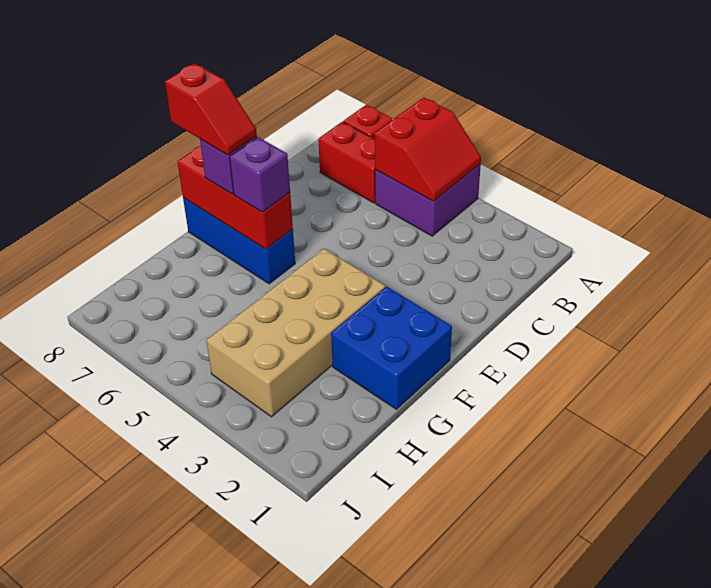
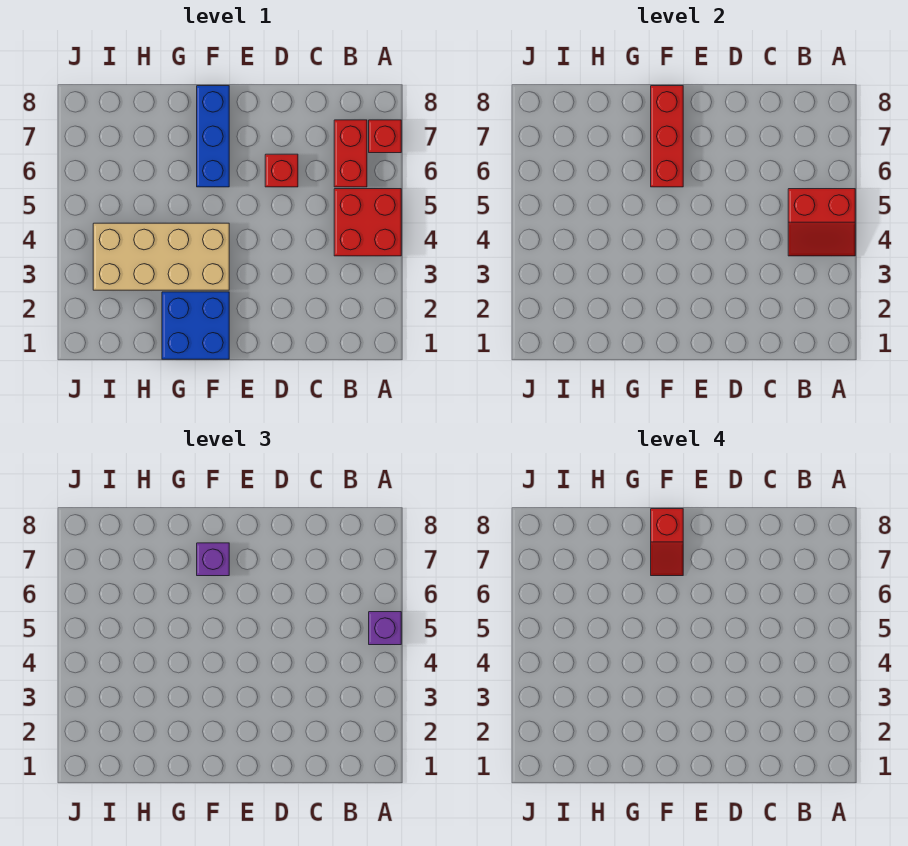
purple brick A4:B5 level 1 -> red brick A4:B5 level 1
none -> red brick D6 level 1
purple brick F6 level 3 -> purple brick A5 level 3

